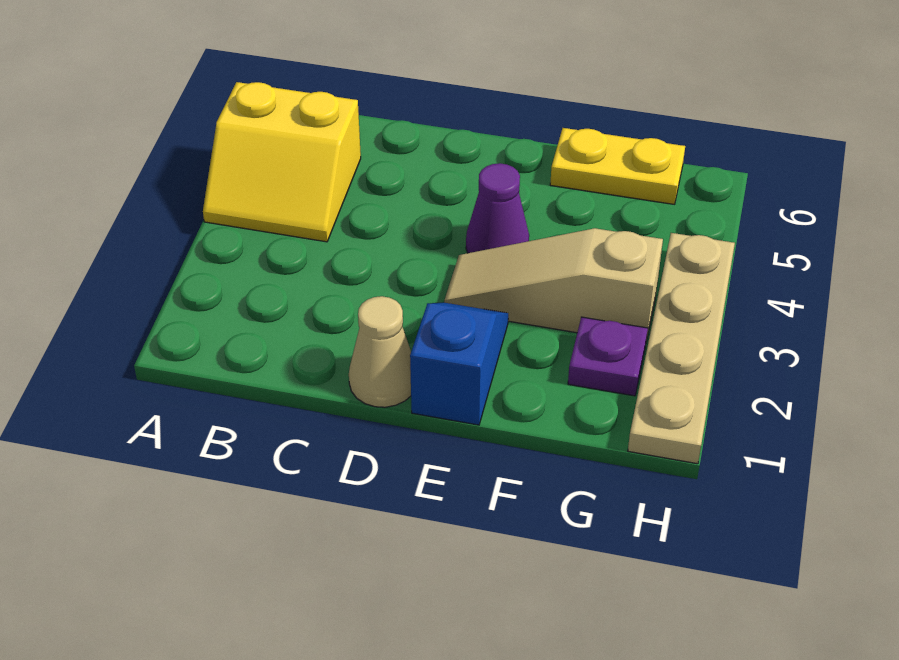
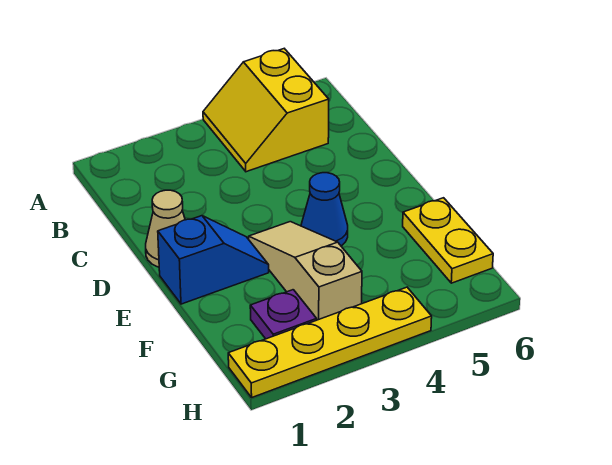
purple cone E4 level 1 -> blue cone E4 level 1
tan plate H1:H4 level 1 -> yellow plate H1:H4 level 1

